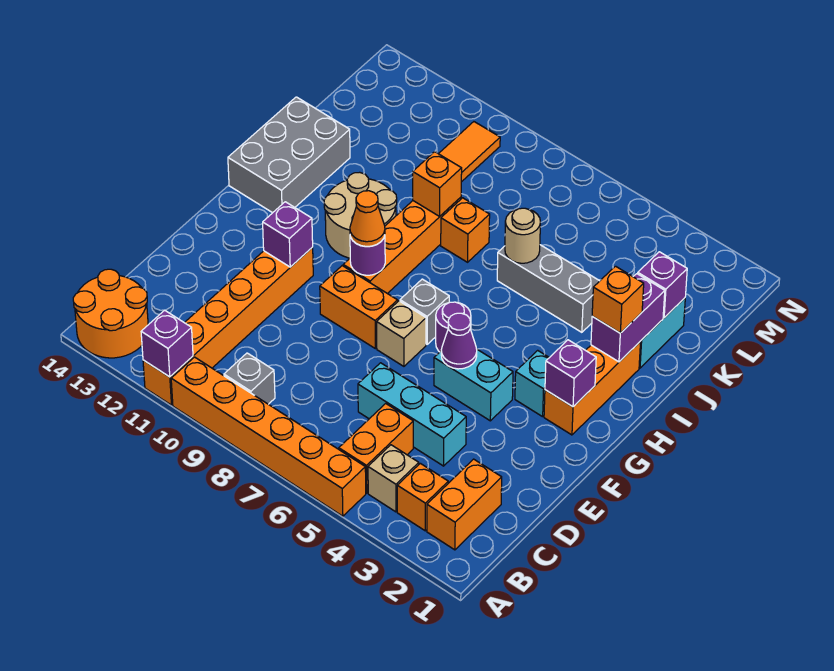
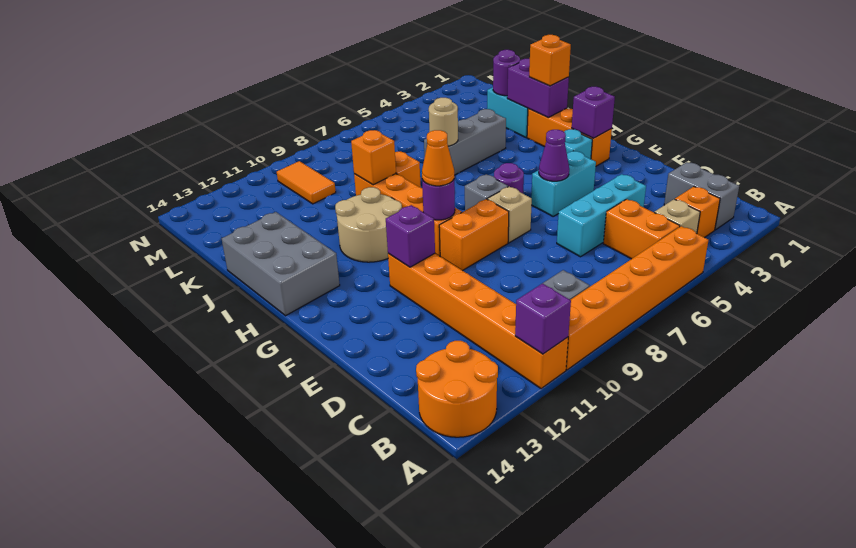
orange brick B2:C2 level 1 -> grey brick B2:C2 level 1
purple brick K2 level 2 -> purple round brick K2 level 2

